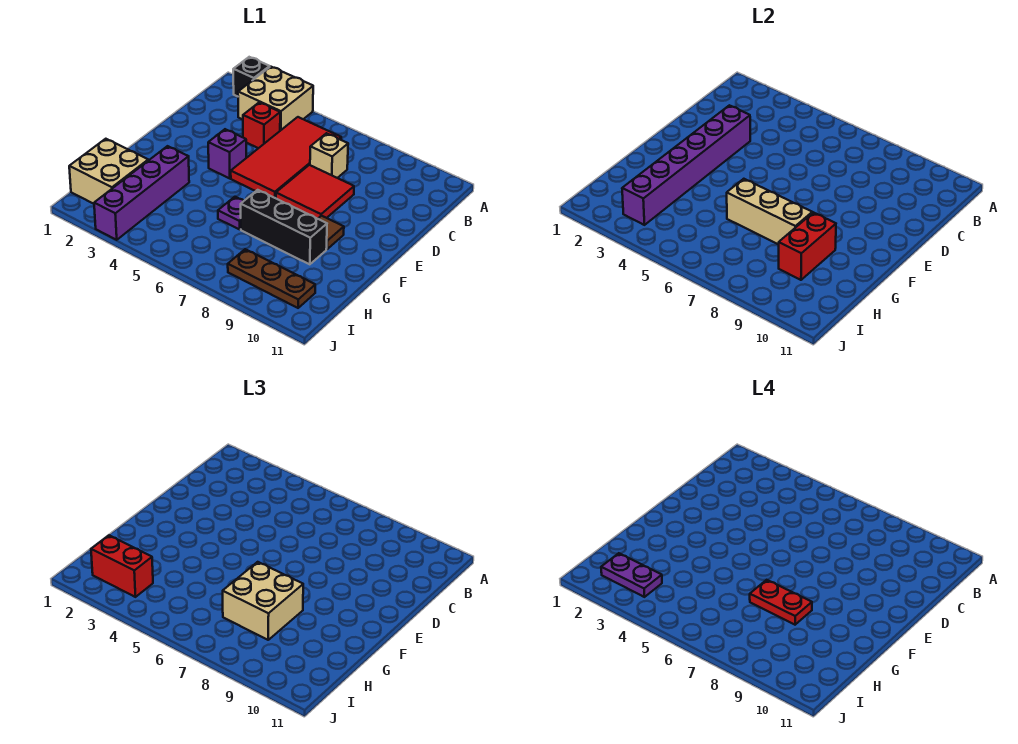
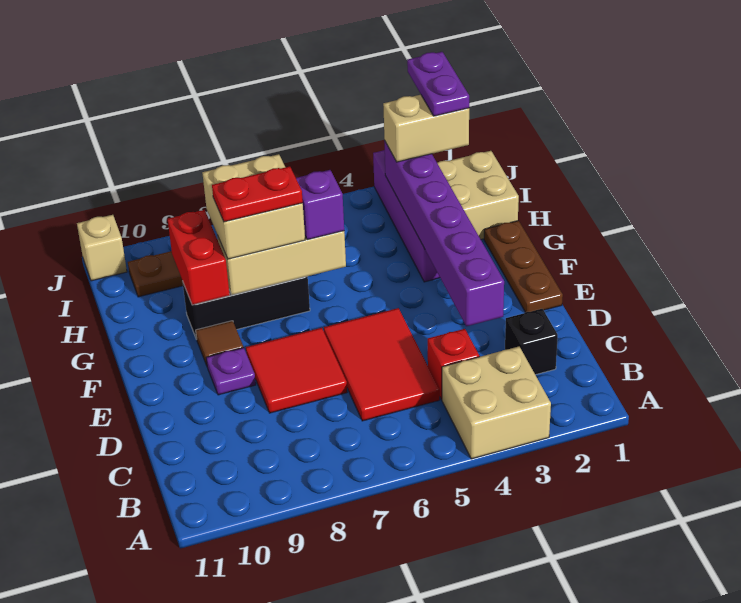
black brick A2 level 1 -> black brick C2 level 1
red tile B5:E6 level 1 -> red tile C5:E6 level 1
tan brick C7 level 1 -> tan brick J11 level 1
none -> brown plate E1:G1 level 1
purple brick E4 level 1 -> purple brick G6 level 3
purple plate G6 level 1 -> purple plate E9 level 1
red brick I2:I3 level 3 -> tan brick I2:I3 level 3
purple plate I2:I3 level 4 -> purple plate I2:J2 level 4

